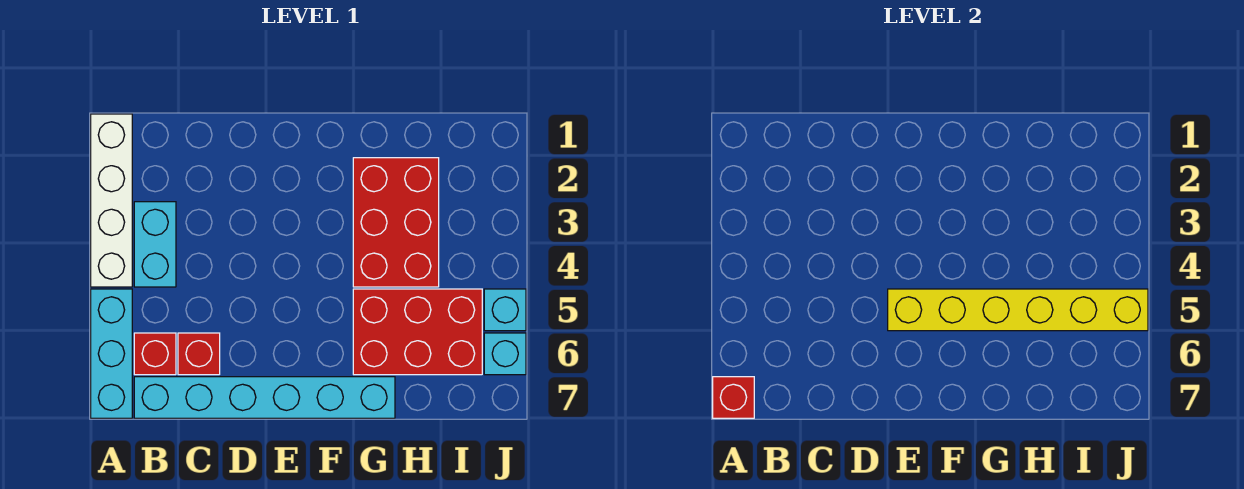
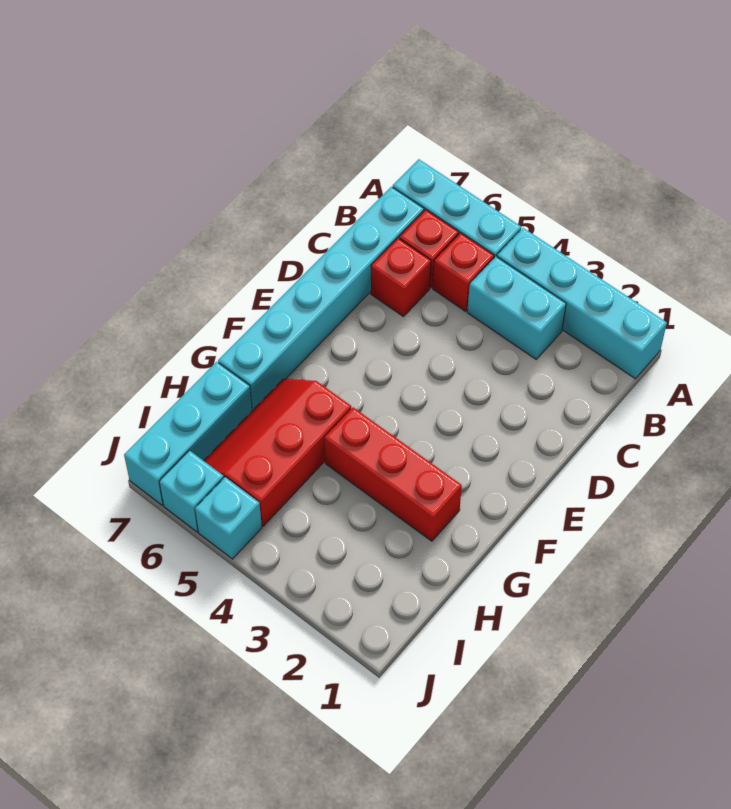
white brick A1:A4 level 1 -> cyan brick A1:A4 level 1
red brick A7 level 2 -> red brick B5 level 1
yellow brick E5:J5 level 2 -> none
red brick G2:H4 level 1 -> red brick G2:G4 level 1
red brick G5:I6 level 1 -> red slope G5:I6 level 1 top 5
none -> cyan brick H7:J7 level 1

